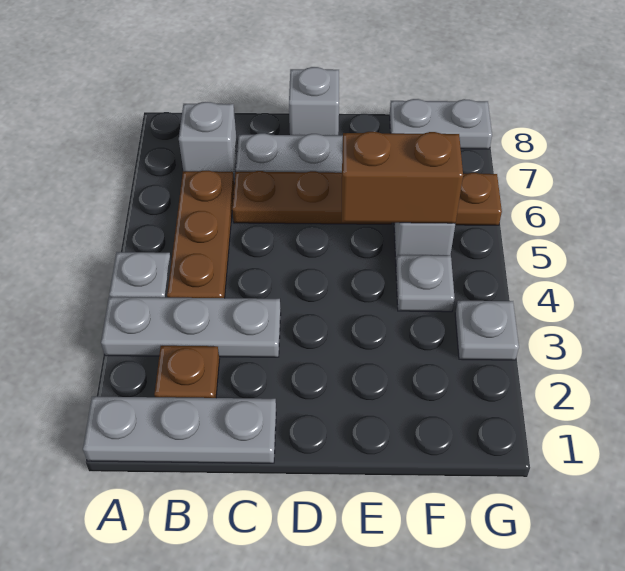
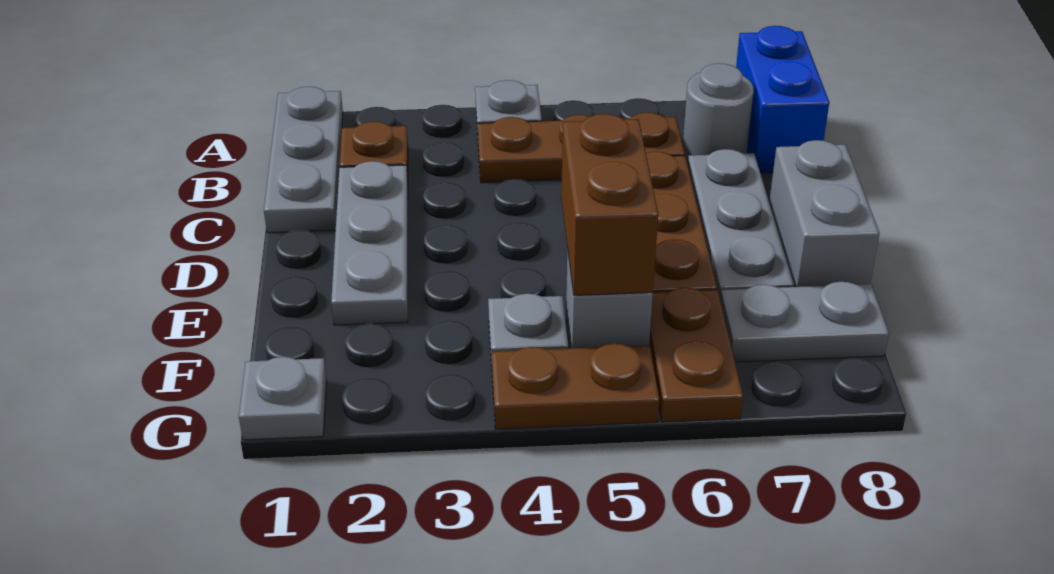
grey plate A3:C3 level 1 -> grey plate C2:E2 level 1
none -> blue brick A8:B8 level 1
grey brick B7 level 1 -> grey round brick B7 level 1
grey brick D8 level 1 -> grey brick D8:E8 level 1
grey plate F8:G8 level 1 -> grey plate F7:F8 level 1
grey plate G3 level 1 -> grey plate G1 level 1
none -> brown plate G4:G5 level 1

